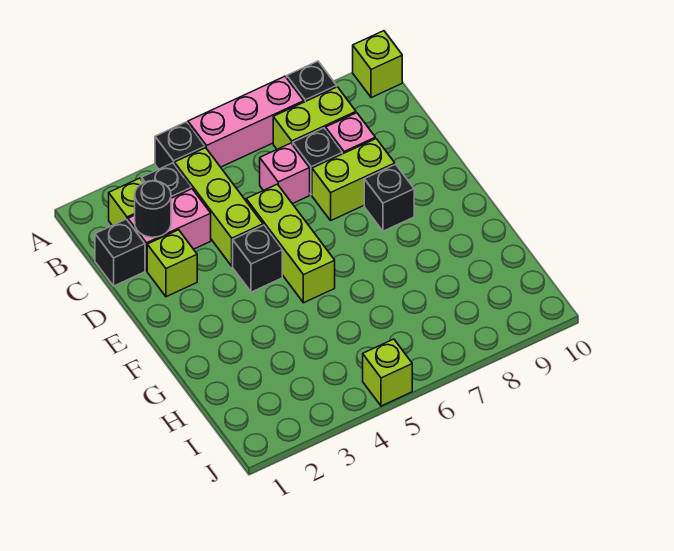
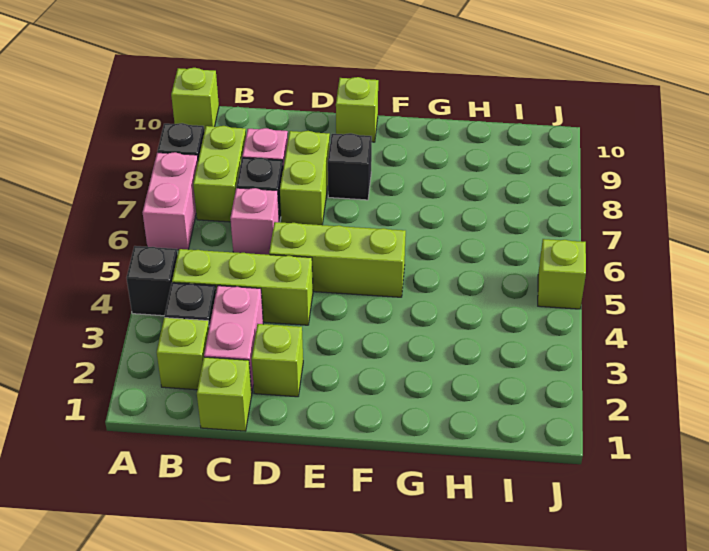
pink brick A5:A7 level 1 -> pink brick A6:A7 level 1
black brick C1 level 1 -> lime brick C1 level 1
black round brick C2 level 2 -> none
black brick E4 level 1 -> none
none -> lime brick E10 level 1

